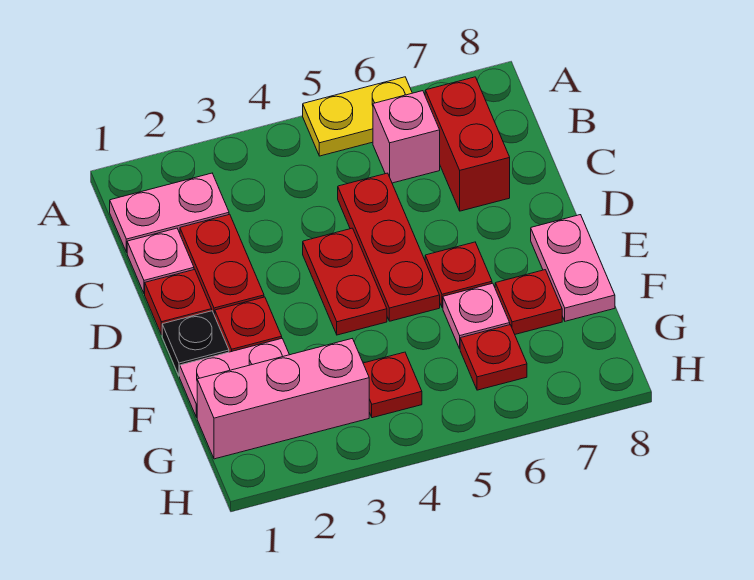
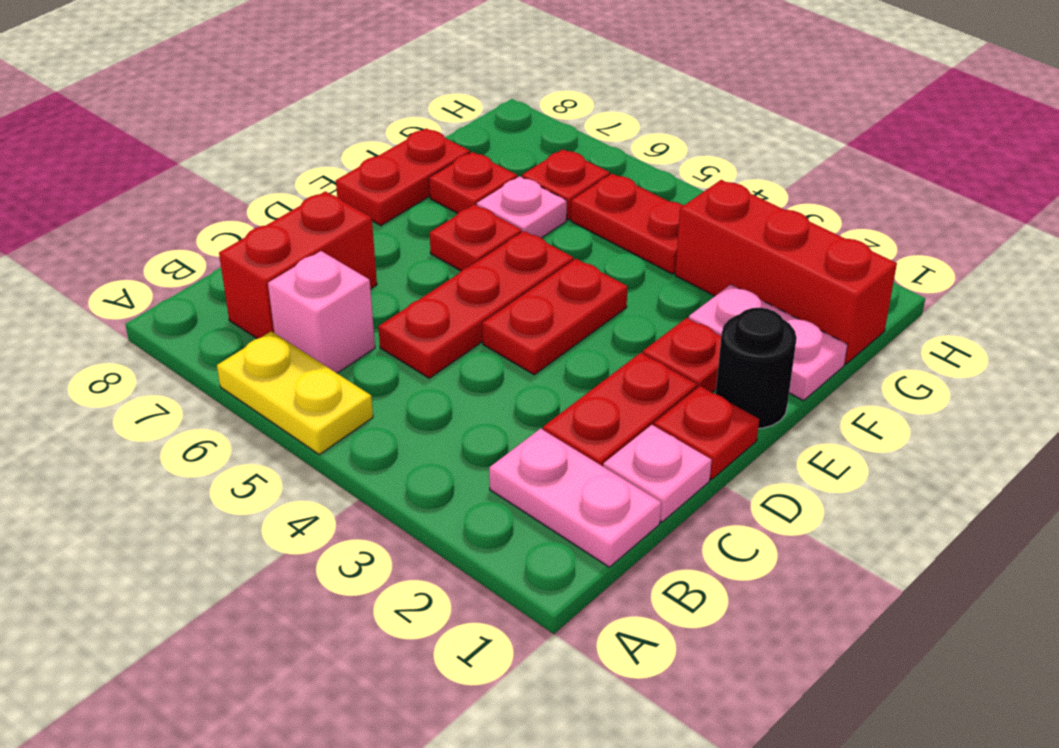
black plate E1 level 1 -> black round brick E1 level 1
pink plate E8:F8 level 1 -> red plate E8:F8 level 1
pink brick G1:G3 level 1 -> red brick G1:G3 level 1
red plate G4 level 1 -> red plate G4:G5 level 1

